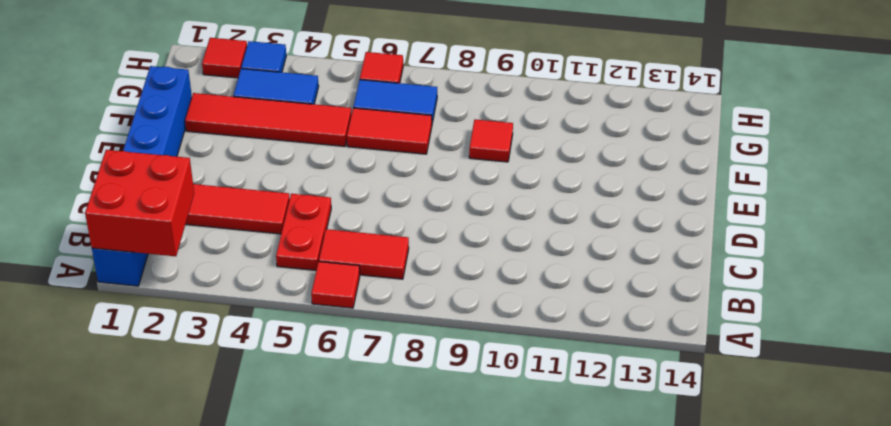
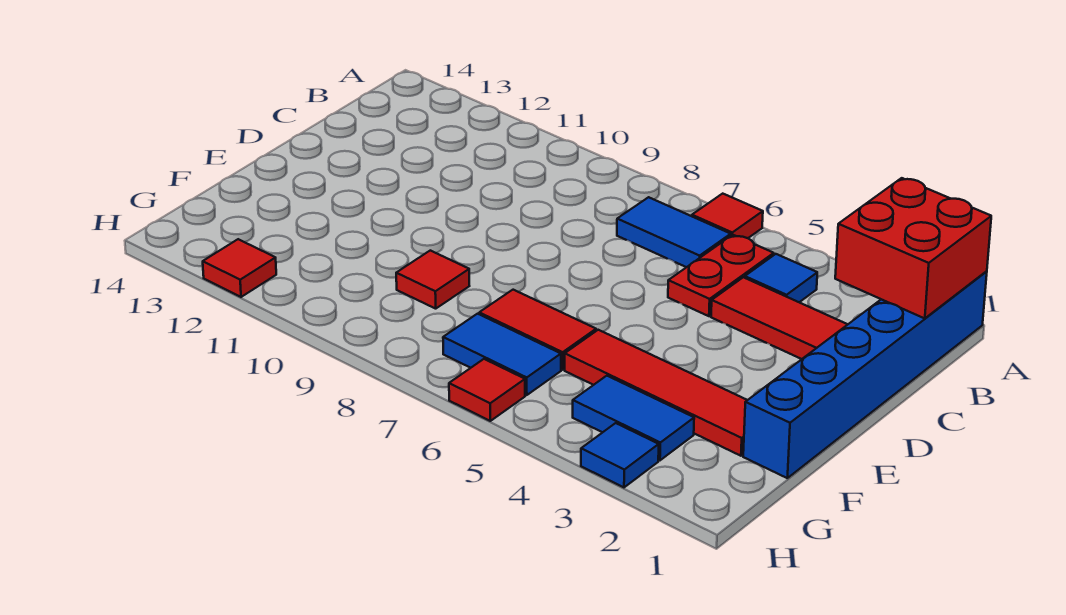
none -> blue tile B4 level 1
red tile B6:B7 level 1 -> blue tile B6:B7 level 1
red tile H2 level 1 -> red tile H12 level 1

